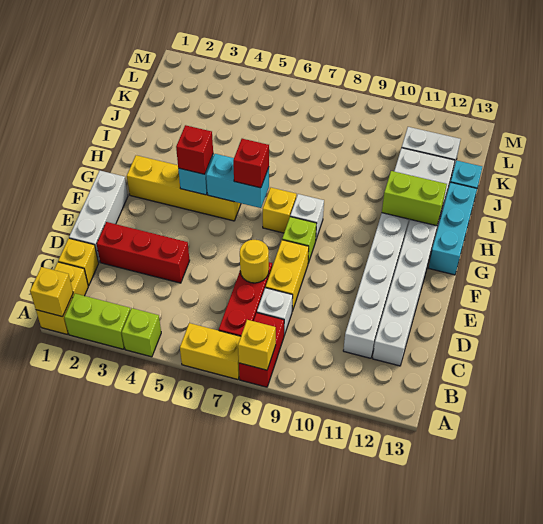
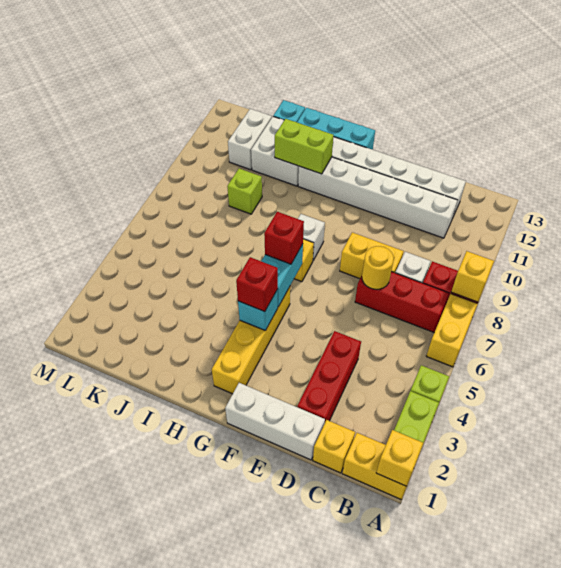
lime brick F8 level 1 -> lime brick J9 level 1
lime brick H11:H12 level 2 -> lime brick H11:I11 level 2

